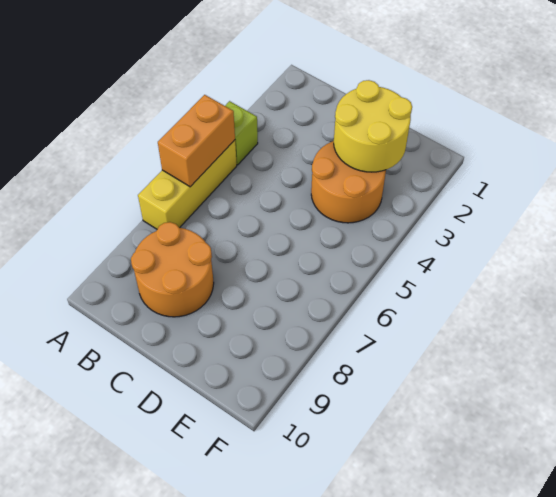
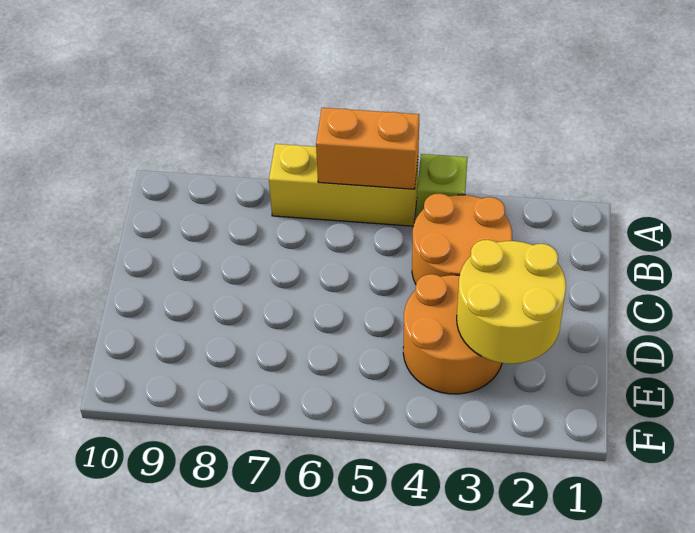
orange round brick B8:C9 level 1 -> orange round brick B3:C4 level 1

